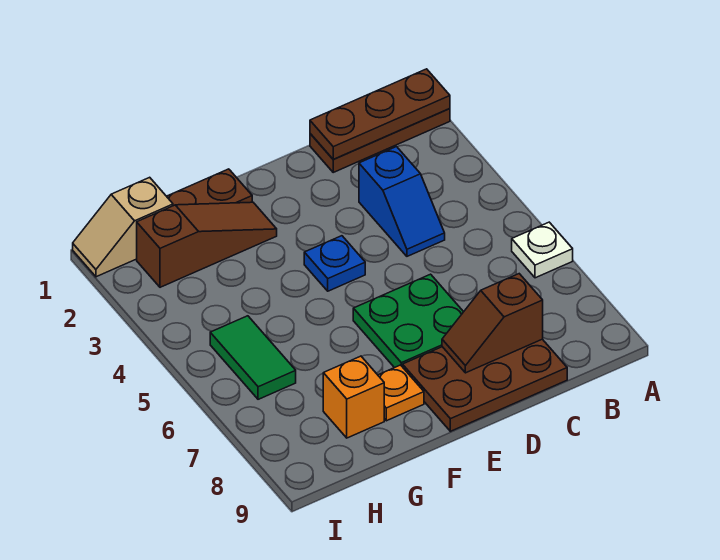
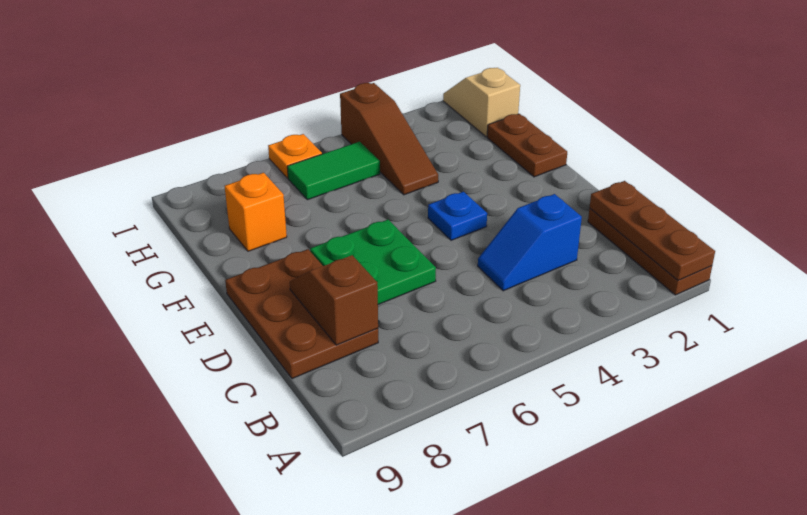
white plate A6 level 1 -> none
brown slope F2:H2 level 1 top H -> brown slope G4:I4 level 1 top I
orange plate F8 level 1 -> orange plate I6 level 1

